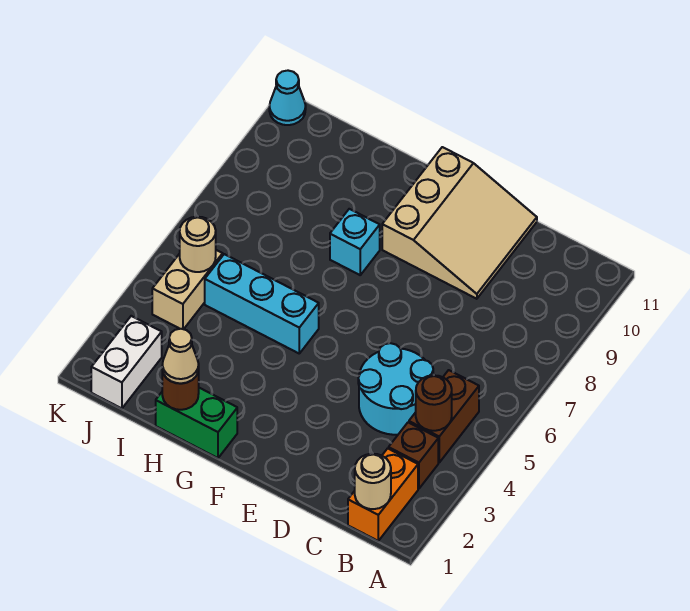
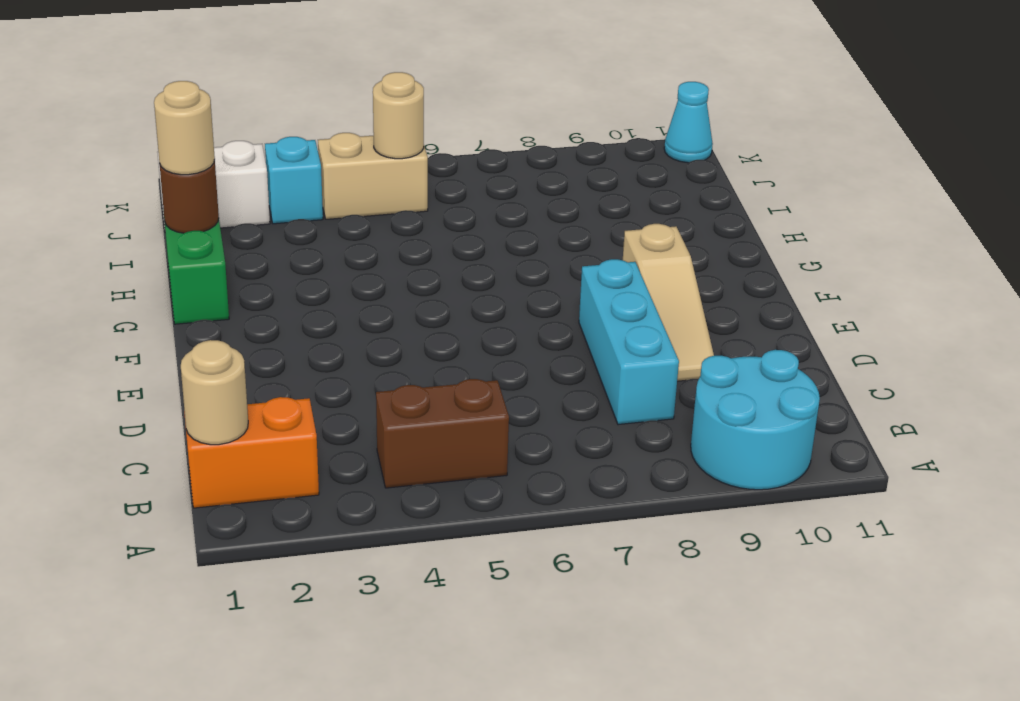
brown brick B3 level 1 -> none
brown round brick B4 level 2 -> none
cyan round brick C4:D5 level 1 -> cyan round brick A9:B10 level 1
tan slope D9:F11 level 1 top F -> tan slope D9:F9 level 1 top F
cyan brick G5:I5 level 1 -> cyan brick C8:E8 level 1
cyan brick G8 level 1 -> cyan brick J3 level 1
tan cone H1 level 3 -> tan round brick H1 level 3

